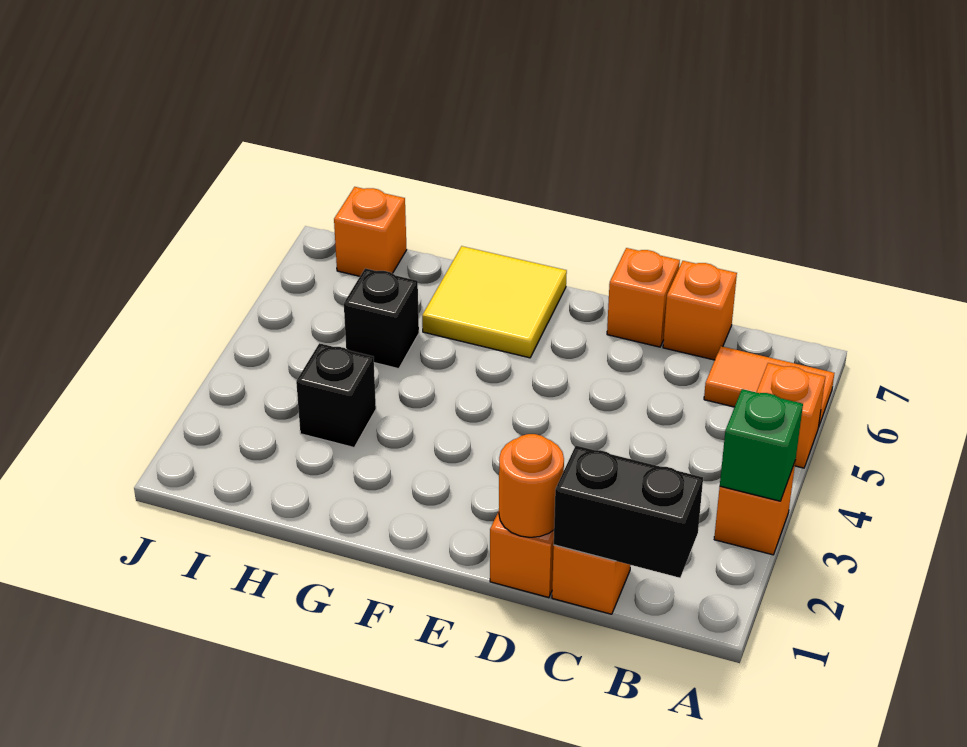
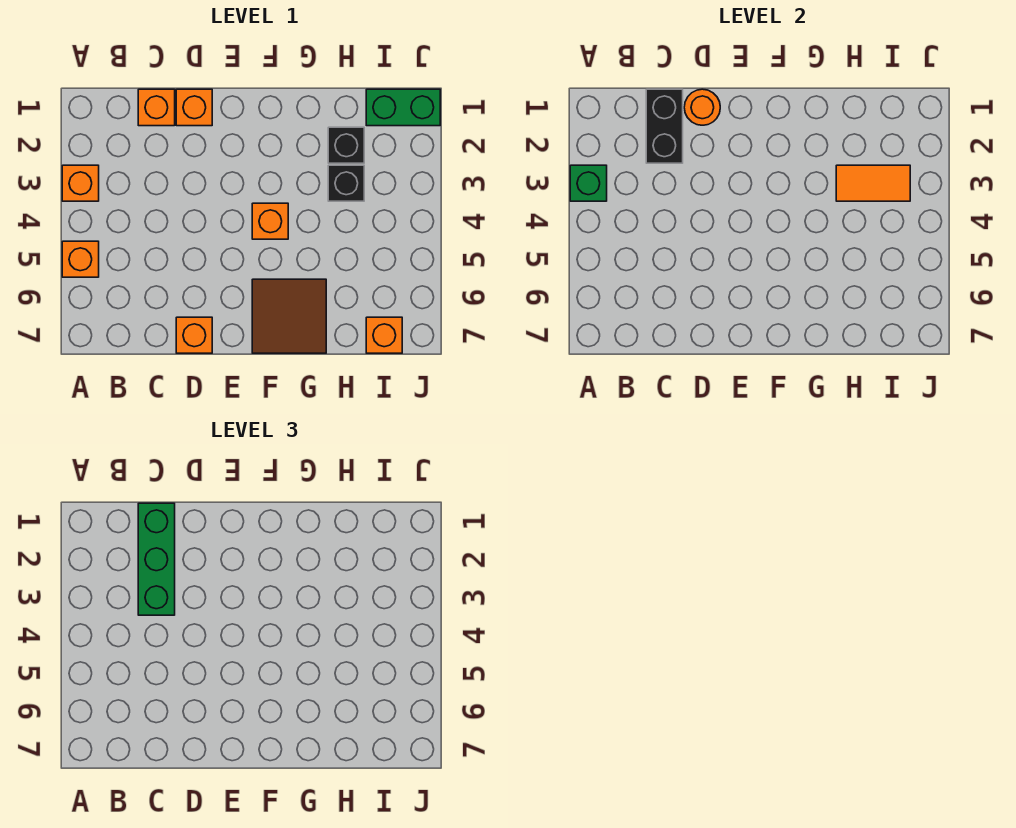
orange tile A6:B6 level 1 -> orange tile H3:I3 level 2
black brick B1:C1 level 2 -> black brick C1:C2 level 2
none -> green brick C1:C3 level 3
orange brick C7 level 1 -> orange brick F4 level 1
yellow tile F6:G7 level 1 -> brown tile F6:G7 level 1
black brick H5 level 1 -> black brick H2 level 1
none -> green brick I1:J1 level 1

